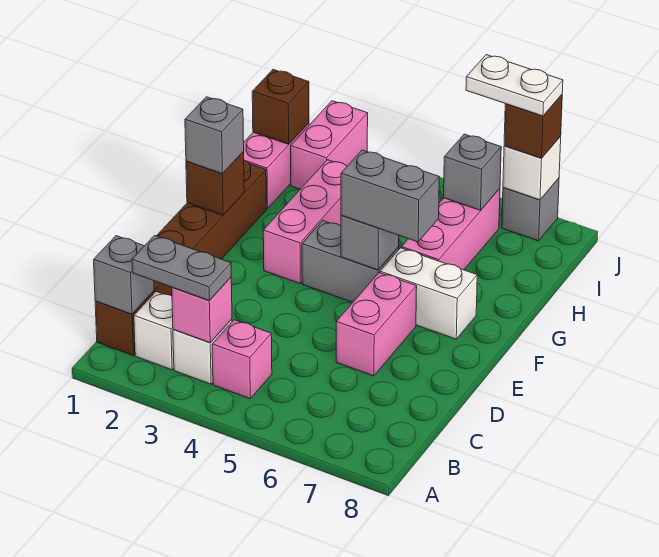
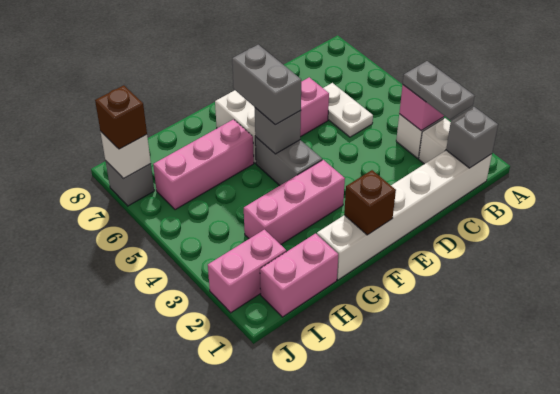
brown brick B1:G1 level 1 -> white brick B1:G1 level 1
pink brick B4 level 1 -> none
grey brick F1 level 3 -> none
brown brick I1 level 2 -> none
grey brick I6 level 2 -> none
white plate J6:J7 level 4 -> white plate C5:C6 level 1

